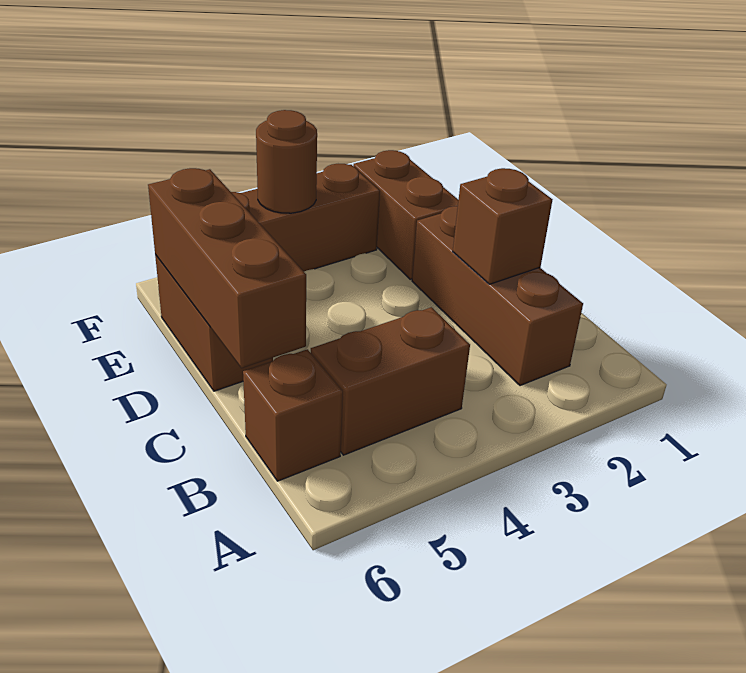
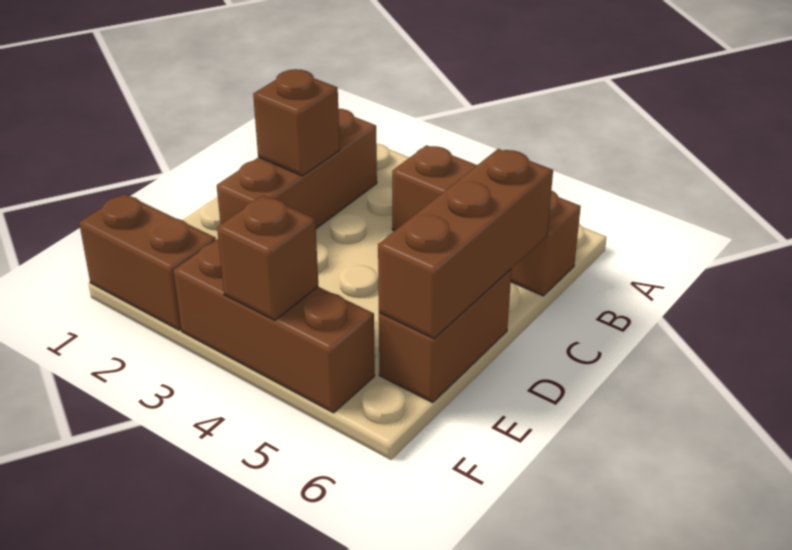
brown brick E2:F2 level 1 -> brown brick F1:F2 level 1
brown round brick F4 level 2 -> brown brick F4 level 2

